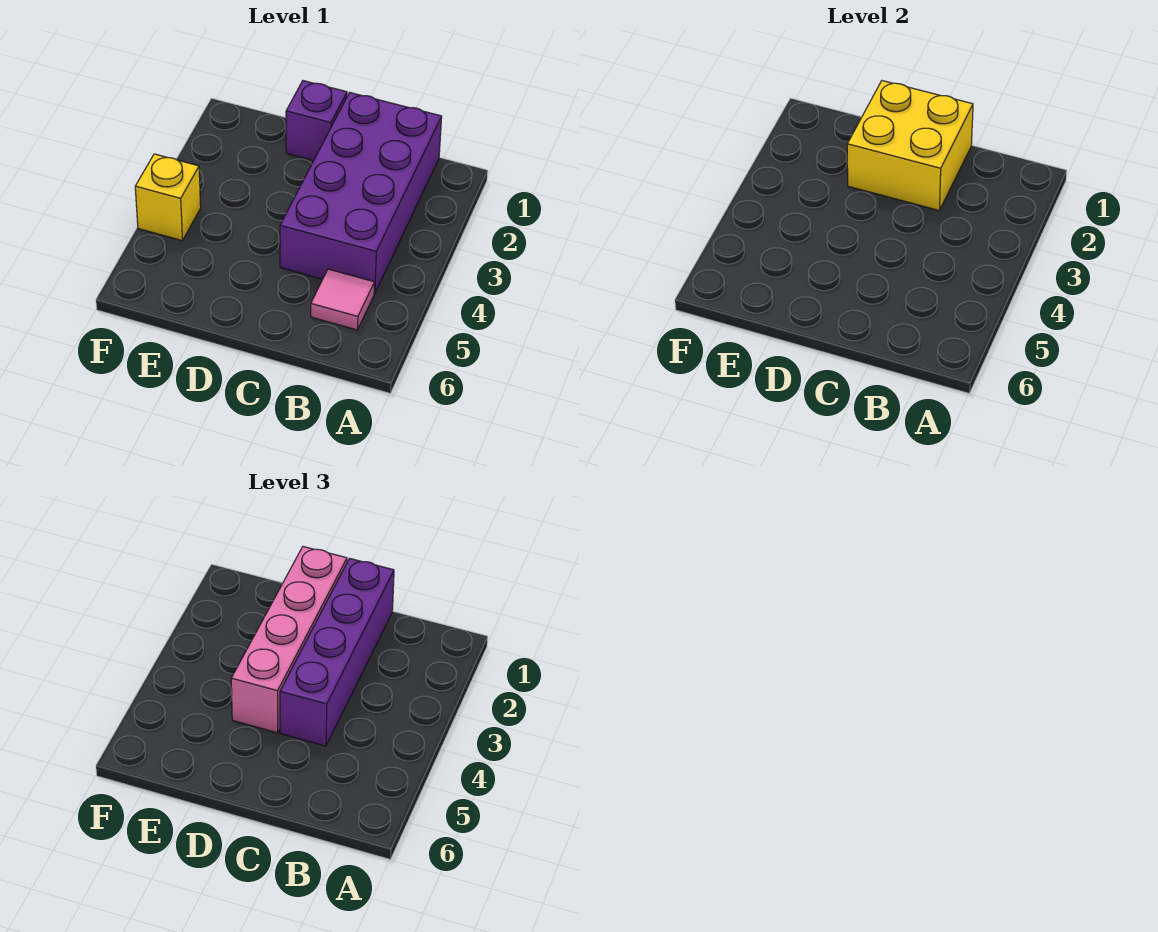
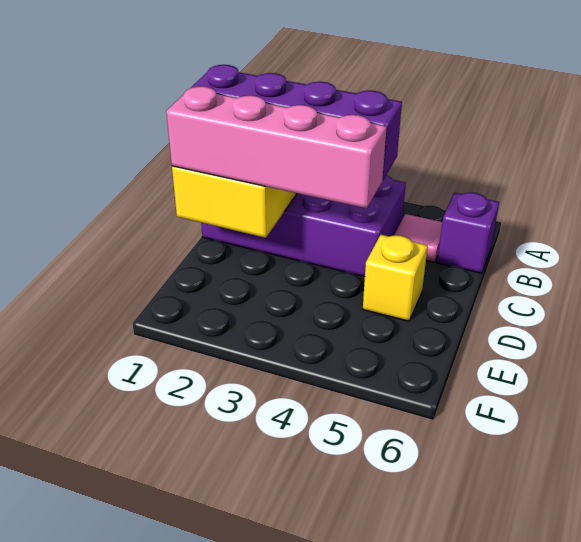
purple brick D1 level 1 -> purple brick B6 level 1
yellow brick F4 level 1 -> yellow brick D5 level 1

